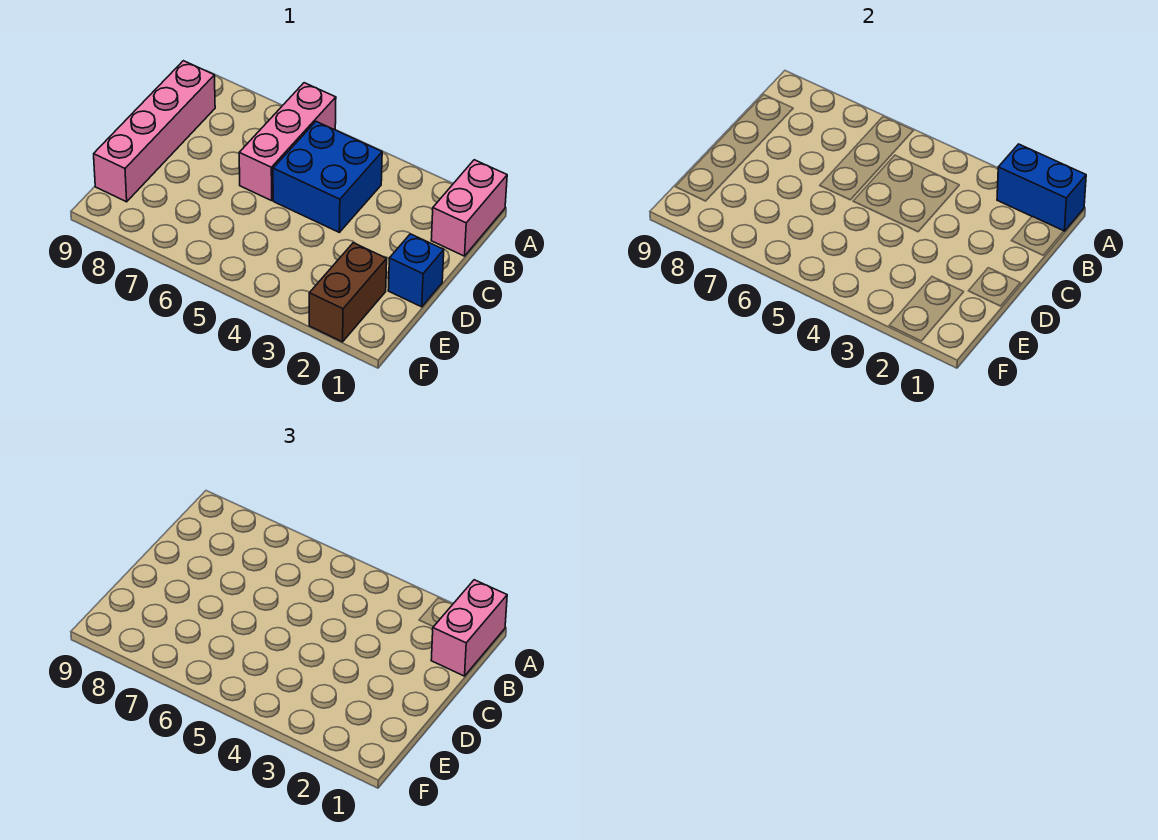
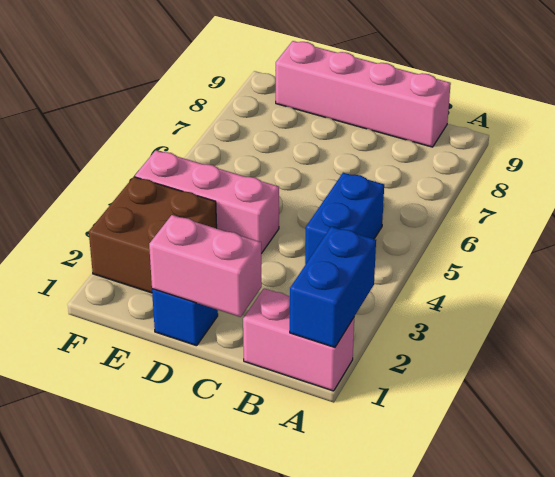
pink brick A1:B1 level 3 -> pink brick C1:D1 level 2
pink brick A6:C6 level 1 -> pink brick D4:F4 level 1
blue brick B4:C5 level 1 -> blue brick B4:B5 level 1
brown brick E2:F2 level 1 -> brown brick E2:F3 level 1

